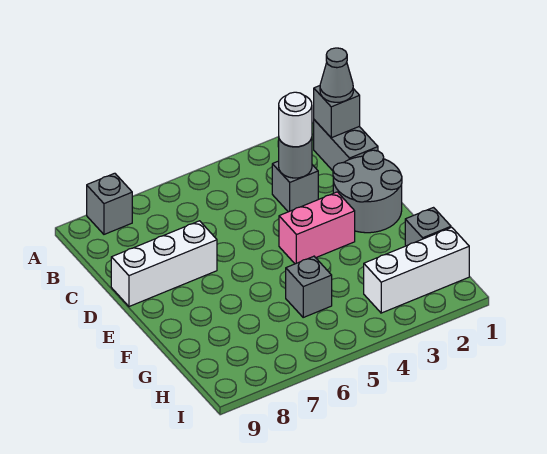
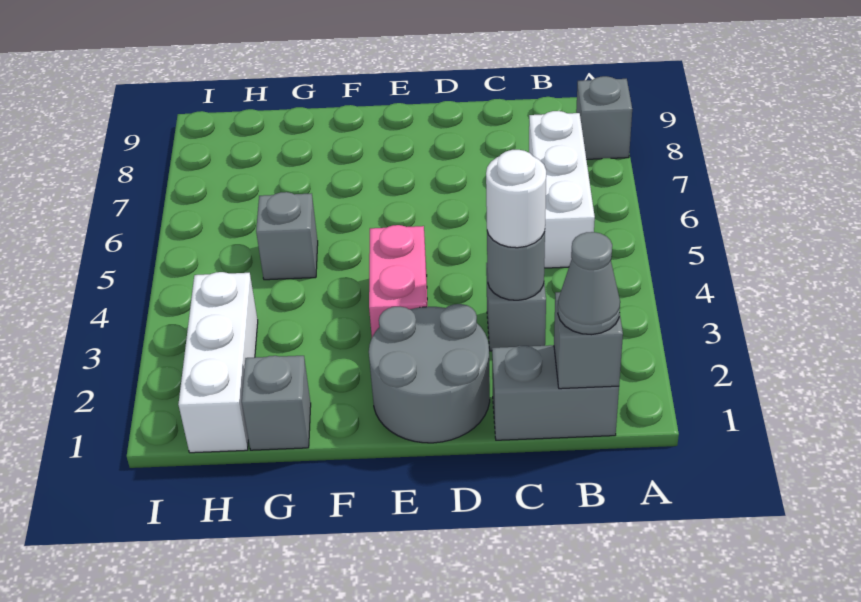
white brick D7:D9 level 1 -> white brick B5:B7 level 1

